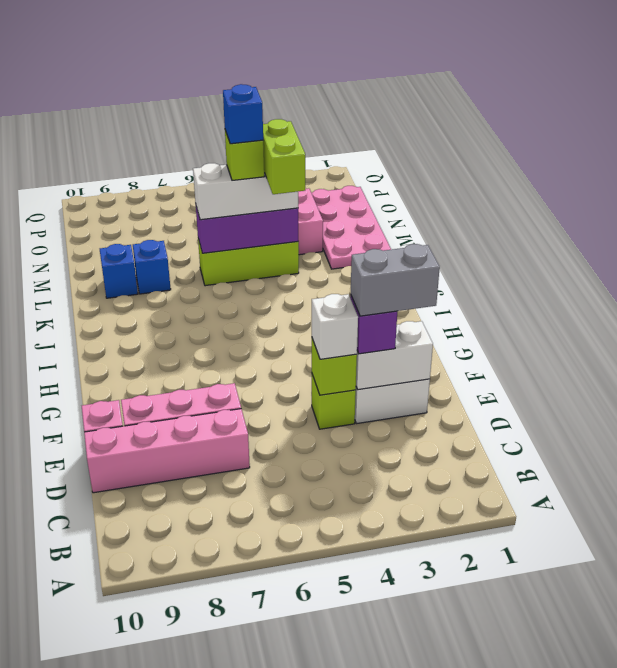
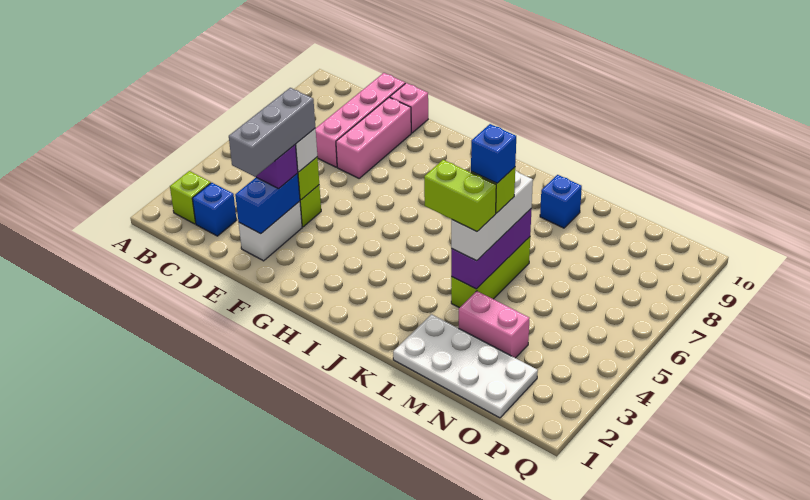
none -> lime brick B2 level 1
white brick E2:E3 level 2 -> blue brick E2:E3 level 2
grey brick E2:E3 level 4 -> grey brick E2:E4 level 4
pink plate L1:O2 level 1 -> white plate L1:O2 level 1
blue brick L8 level 1 -> blue brick C2 level 1

